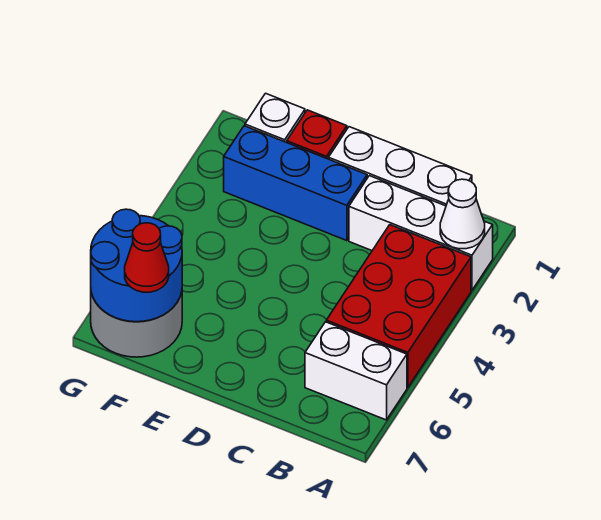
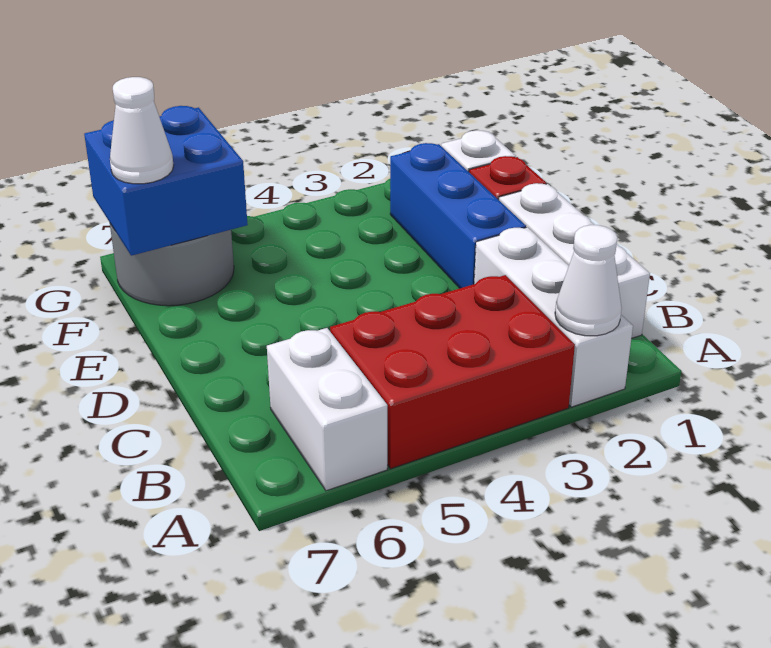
blue round brick F6:G7 level 2 -> blue brick F6:G7 level 2
red cone F7 level 3 -> white cone F7 level 3

